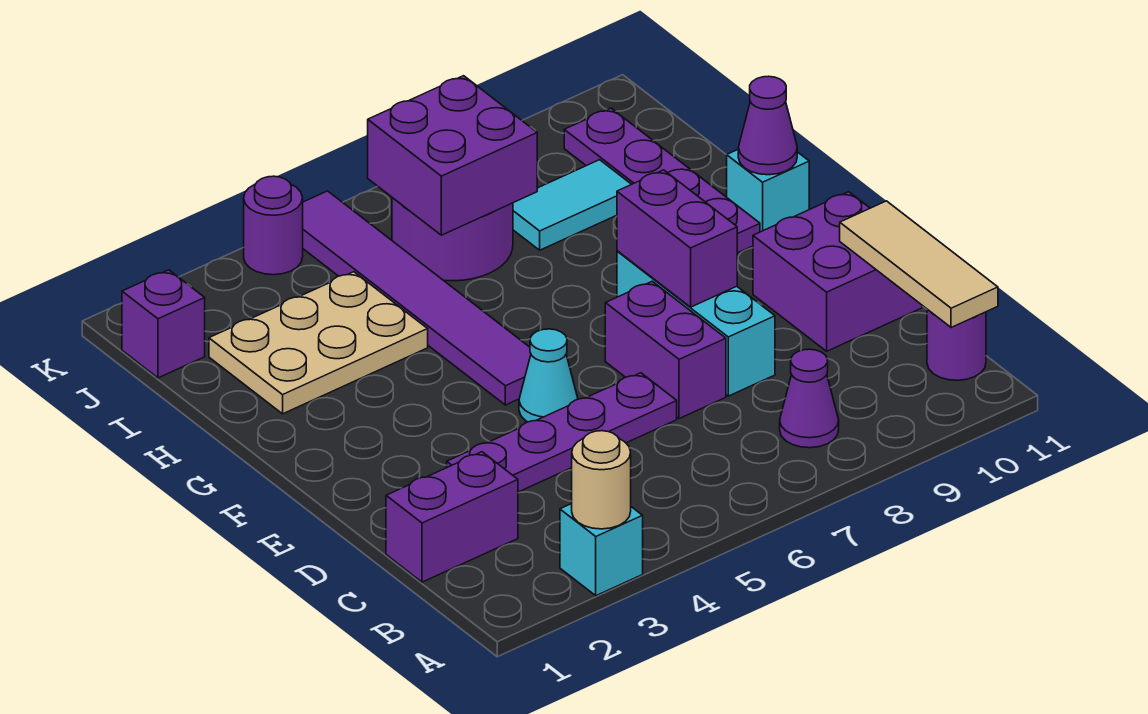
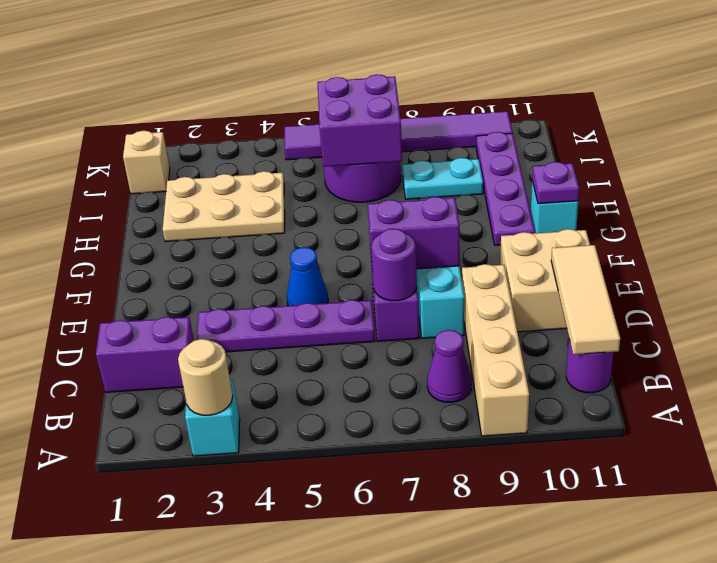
none -> tan brick A9:D9 level 1
purple brick D10:E11 level 1 -> tan brick D10:E11 level 1
cyan cone E5 level 1 -> blue cone E5 level 1
purple brick E8:F8 level 2 -> purple brick E7:E8 level 2
purple tile F5:K5 level 1 -> purple tile K5:K10 level 1
purple cone G11 level 2 -> purple plate G11 level 2
cyan tile I8:I9 level 1 -> cyan plate I8:I9 level 1
purple brick J1 level 1 -> tan brick J1 level 1
purple round brick K4 level 1 -> purple round brick D7 level 2

